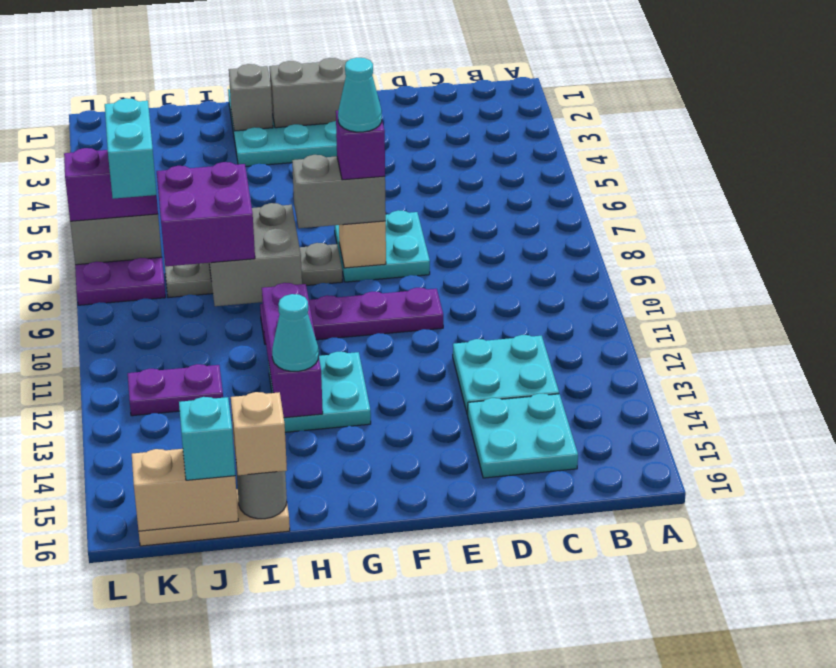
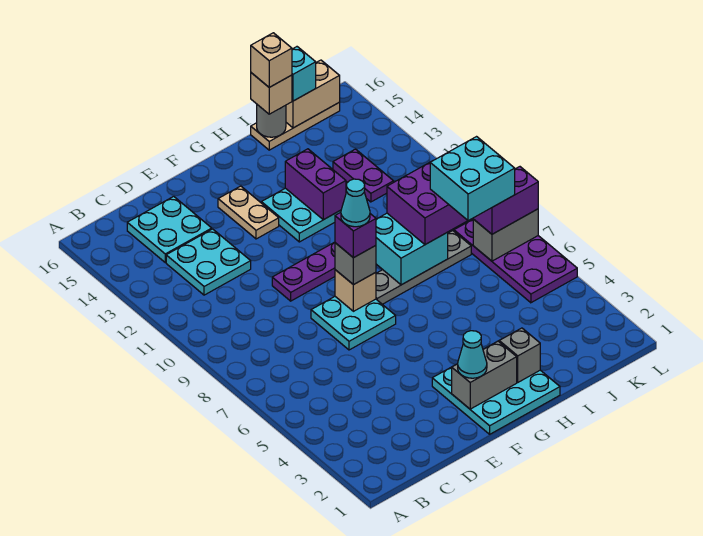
grey brick F8:G8 level 3 -> grey brick F8 level 3
none -> tan plate F13:F14 level 1
grey brick H8:I9 level 2 -> cyan brick H8:I9 level 2
purple brick H11:H13 level 2 -> purple brick H12:H13 level 2
cyan cone H13 level 3 -> cyan cone F2 level 3
none -> tan brick I16 level 4
purple plate J12:K12 level 1 -> purple plate J12:J13 level 1
cyan brick K7:K8 level 4 -> cyan brick J7:K8 level 4

